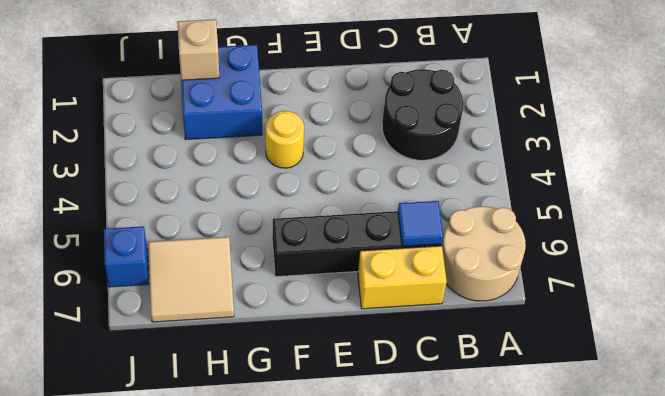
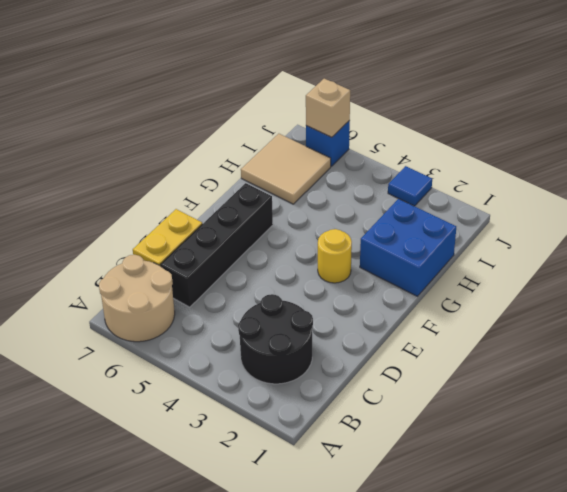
blue tile C6 level 2 -> blue tile J3 level 1
tan brick H1 level 2 -> tan brick J6 level 2

